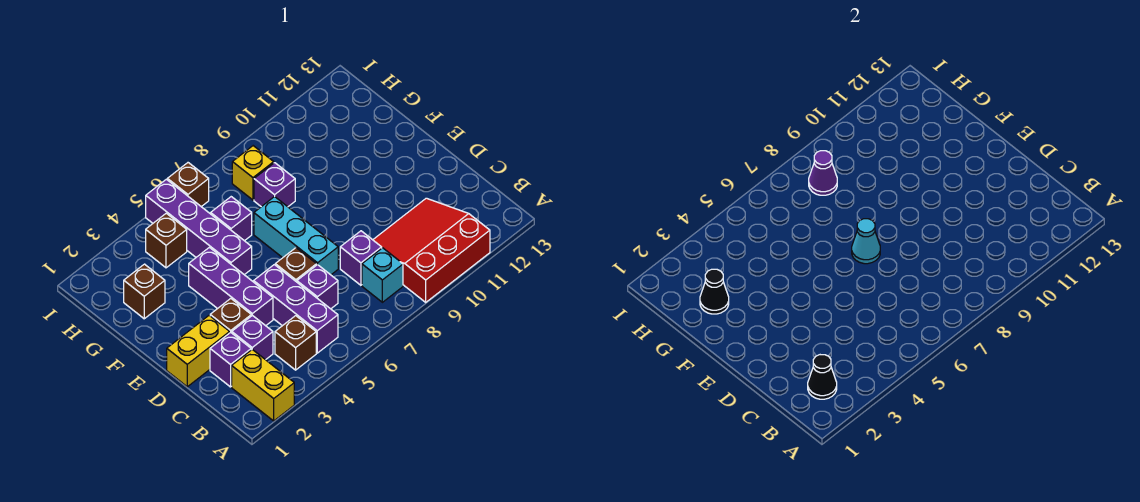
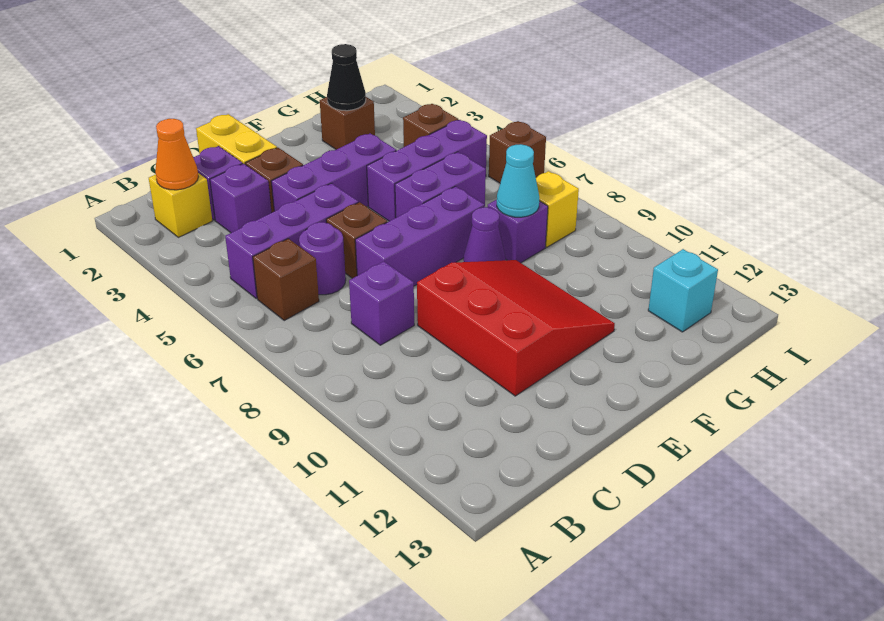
yellow brick A2:B2 level 1 -> yellow brick B2 level 1
red slope A9:C11 level 1 top A -> red slope D9:F11 level 1 top D
black cone B2 level 2 -> orange cone B2 level 2
brown brick B4 level 1 -> brown brick B6 level 1
cyan brick B8 level 1 -> cyan brick H12 level 1
purple brick C6 level 1 -> purple round brick C6 level 1
cyan brick D7:F7 level 1 -> purple brick D7:F7 level 1
cyan cone E7 level 2 -> cyan cone G8 level 2
purple brick F5:I5 level 1 -> purple brick F5:H5 level 1
purple brick G6 level 1 -> purple brick F6:G6 level 1
purple cone H8 level 2 -> purple cone F8 level 1

